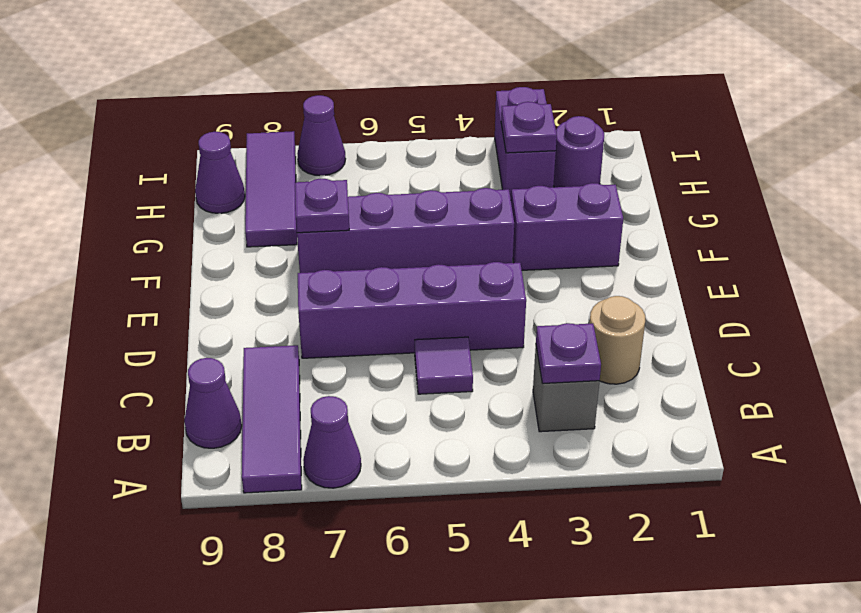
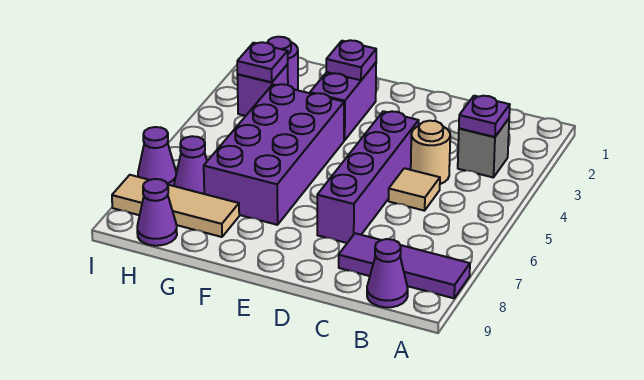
purple cone A7 level 1 -> purple cone H7 level 1
tan round brick C2 level 1 -> tan round brick C4 level 1
purple tile C5 level 1 -> tan tile C5 level 1
purple brick F4:F7 level 1 -> purple brick F4:G7 level 1
purple plate F7 level 2 -> purple plate F2 level 2
purple tile G8:I8 level 1 -> tan tile G8:I8 level 1
purple brick H3:I3 level 1 -> purple brick H3 level 1

